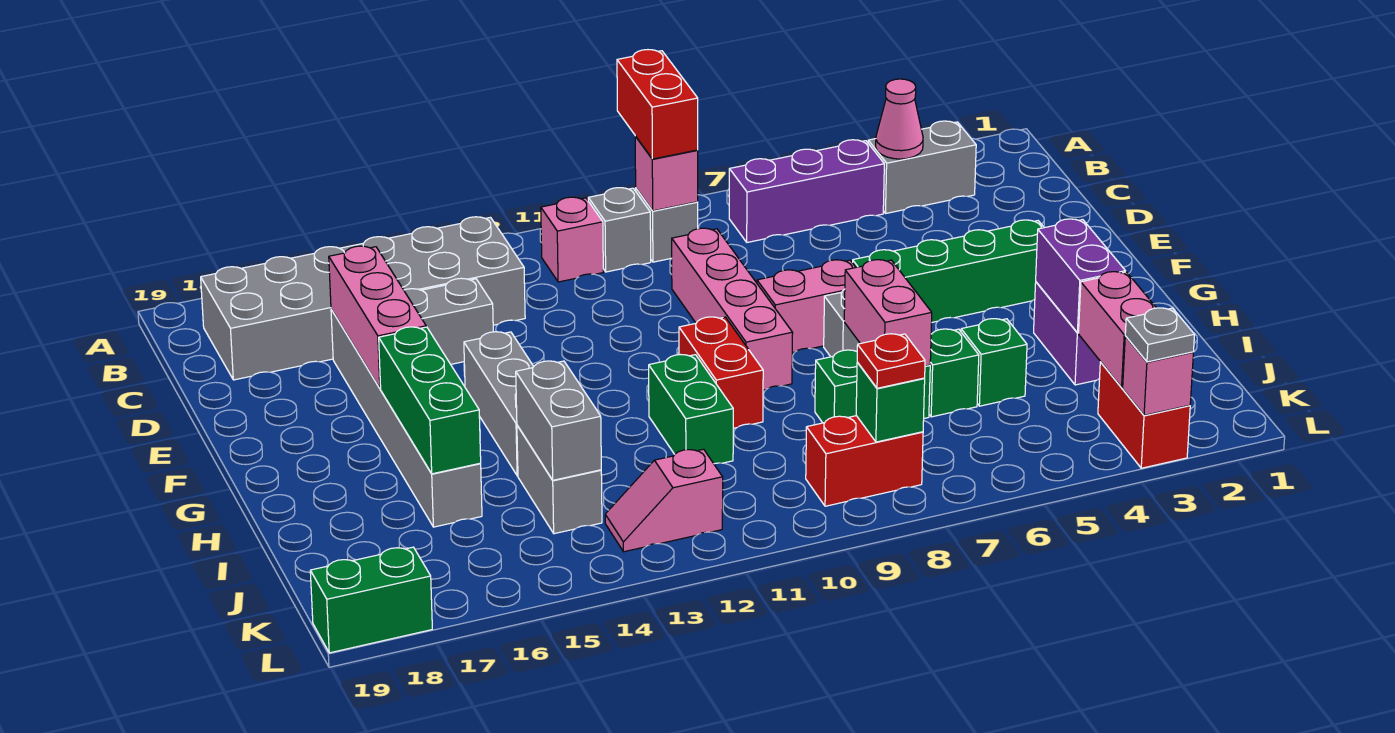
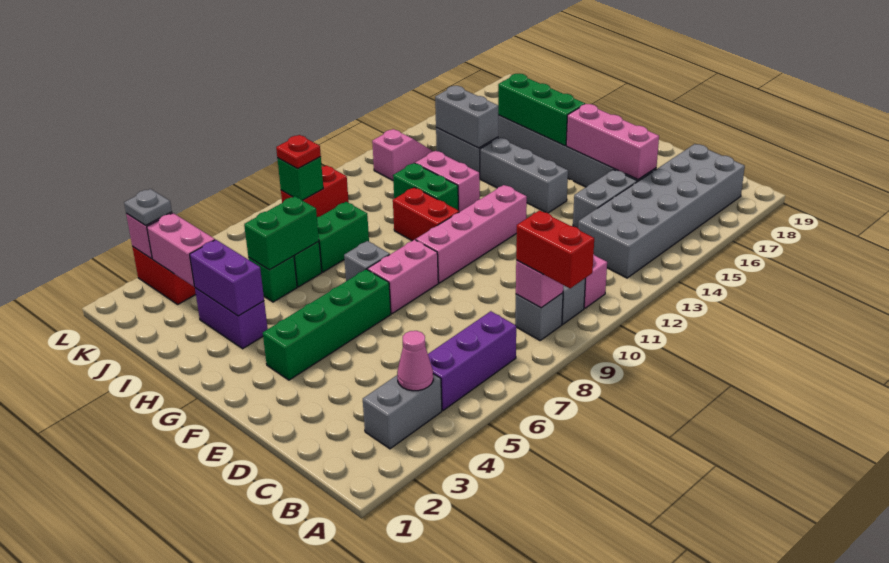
pink brick D9:G9 level 1 -> pink brick F9:F12 level 1
pink brick H7:I7 level 2 -> pink brick H12:I12 level 1
green brick L18:L19 level 1 -> green brick I5:I6 level 2

